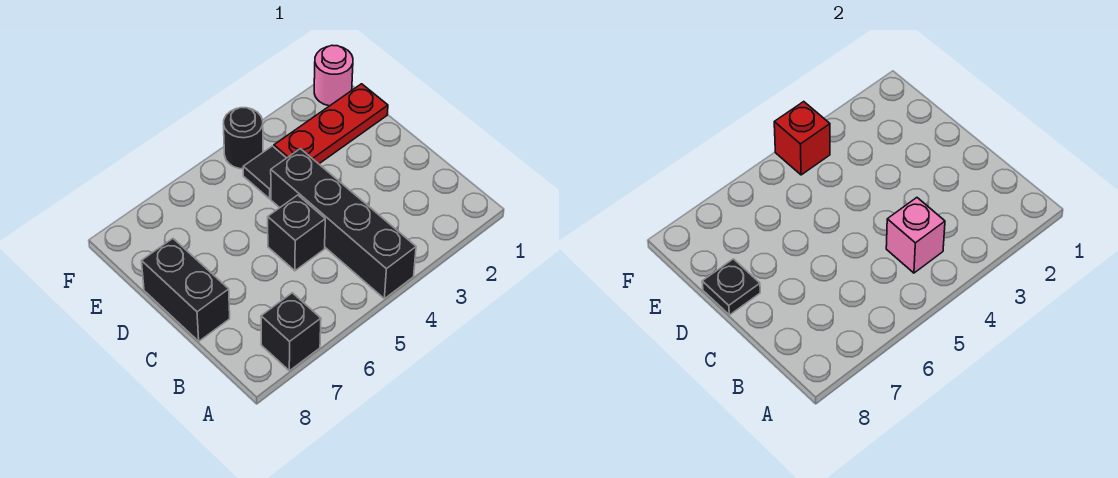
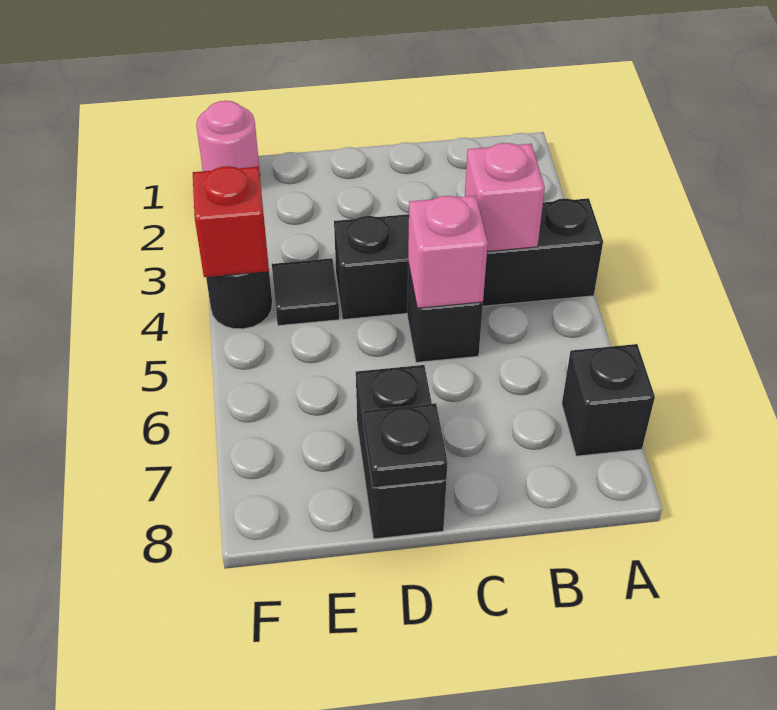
none -> pink brick C5 level 2
black brick C8:D8 level 1 -> black brick D7:D8 level 1
red plate E1:E3 level 1 -> none

